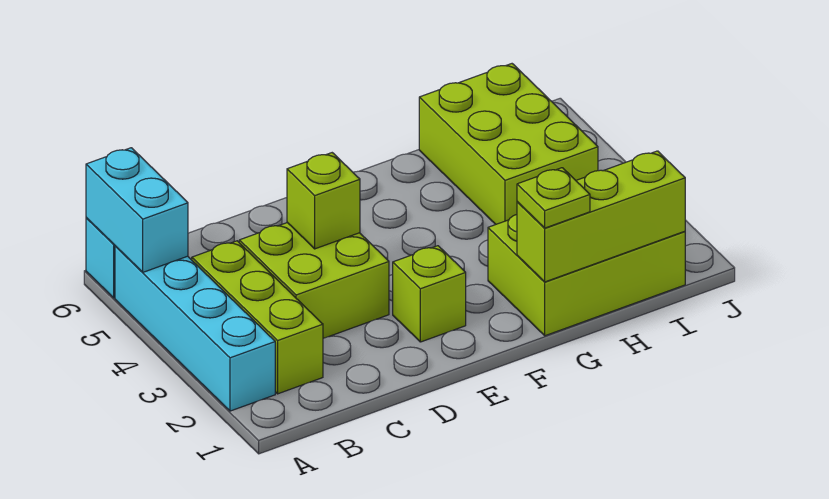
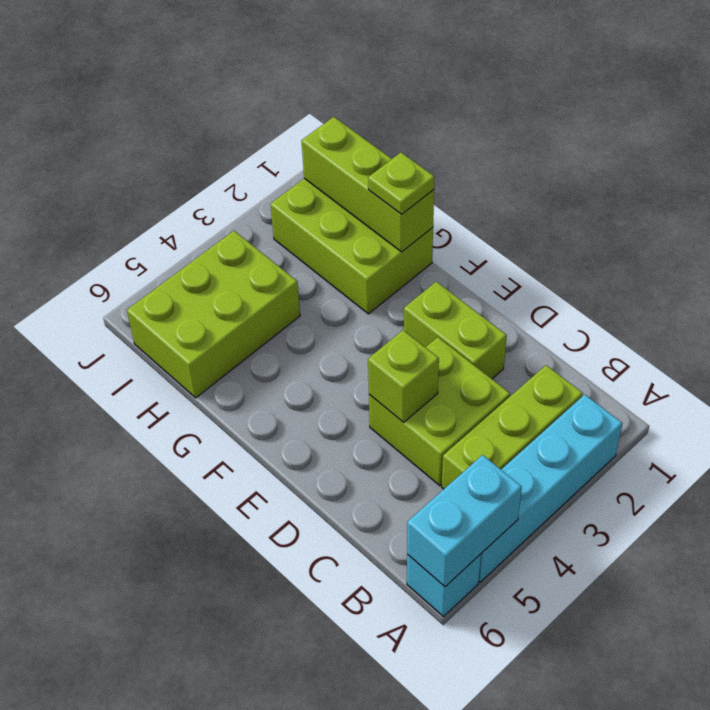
lime brick E2 level 1 -> lime brick D2:E2 level 1

